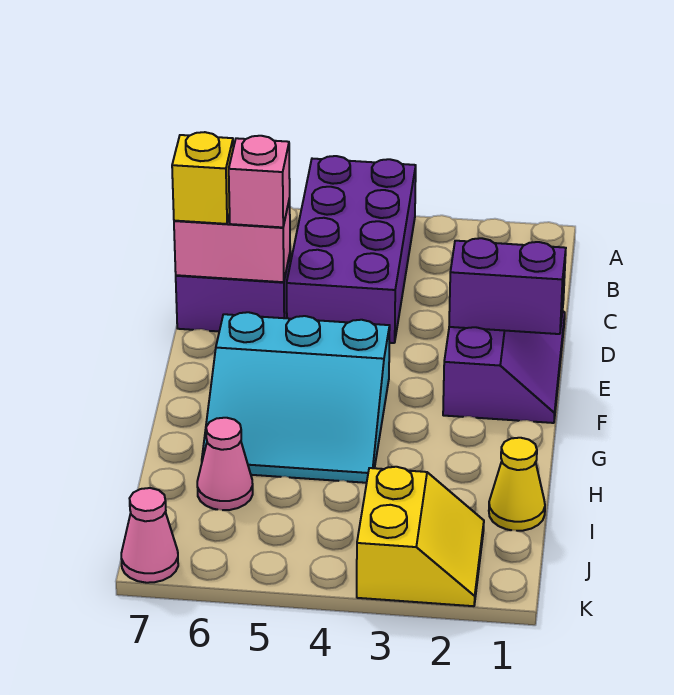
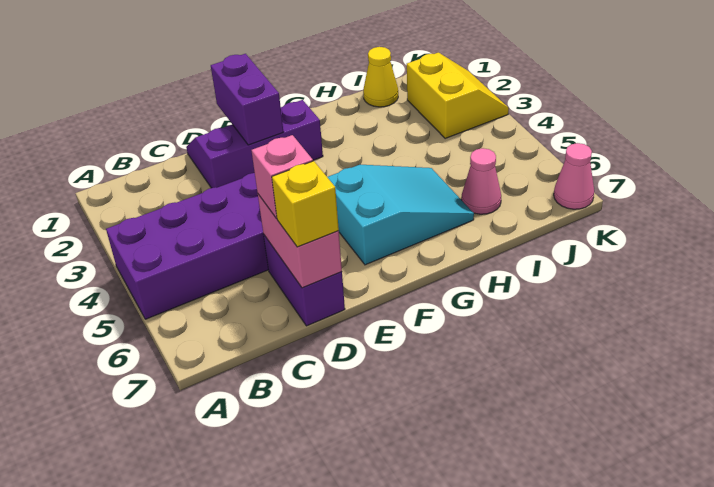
cyan slope F4:H6 level 1 top F -> cyan slope F5:H6 level 1 top F
yellow slope J2:K3 level 1 top 3 -> yellow slope J2:K3 level 1 top J

